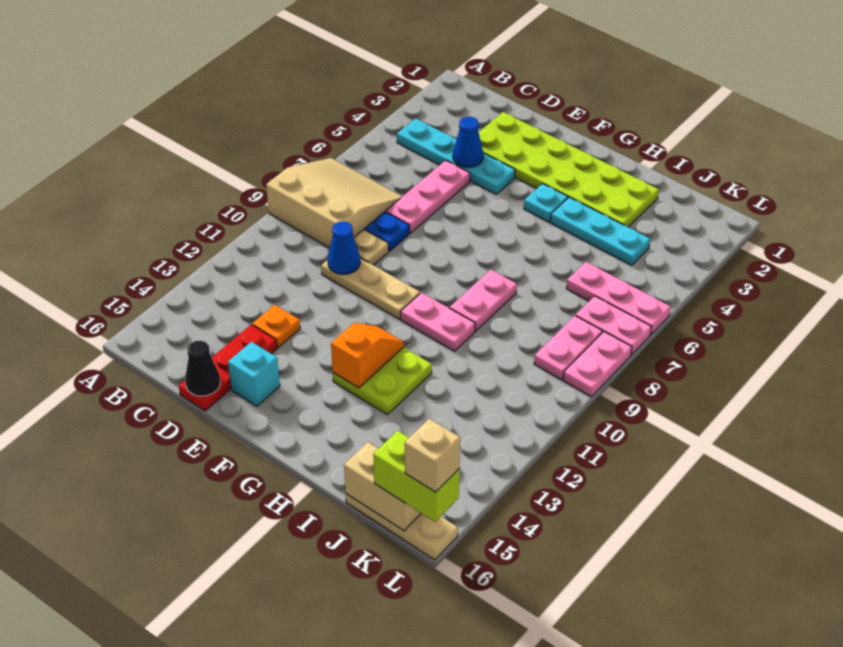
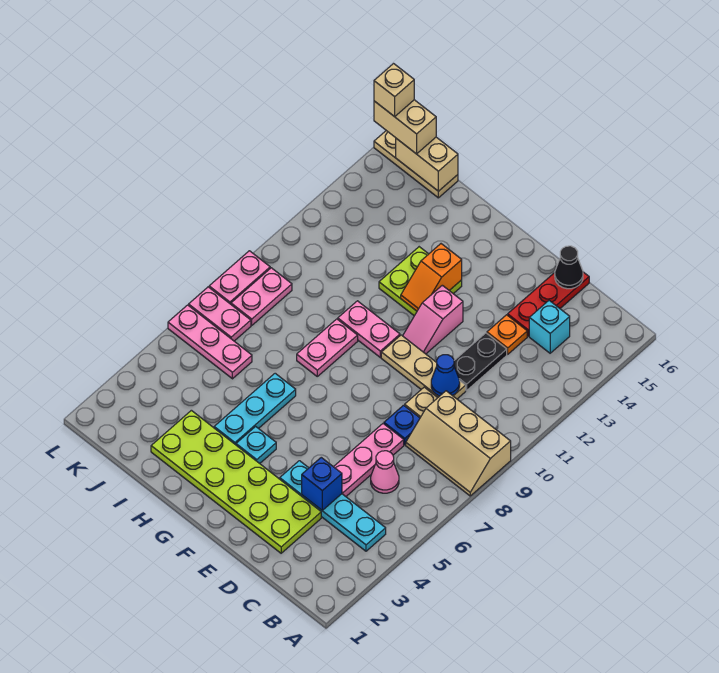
tan slope A7:C9 level 1 top 9 -> tan slope A8:C9 level 1 top 9
none -> pink cone C6 level 1
blue cone D4 level 2 -> blue brick D4 level 2
none -> black plate D11:D12 level 1
cyan brick E15 level 1 -> cyan brick C14 level 1
none -> pink slope F11:F12 level 1 top 12
cyan plate H4:J4 level 1 -> cyan plate H4:H6 level 1
lime brick K16:L16 level 3 -> tan brick K16:L16 level 3

